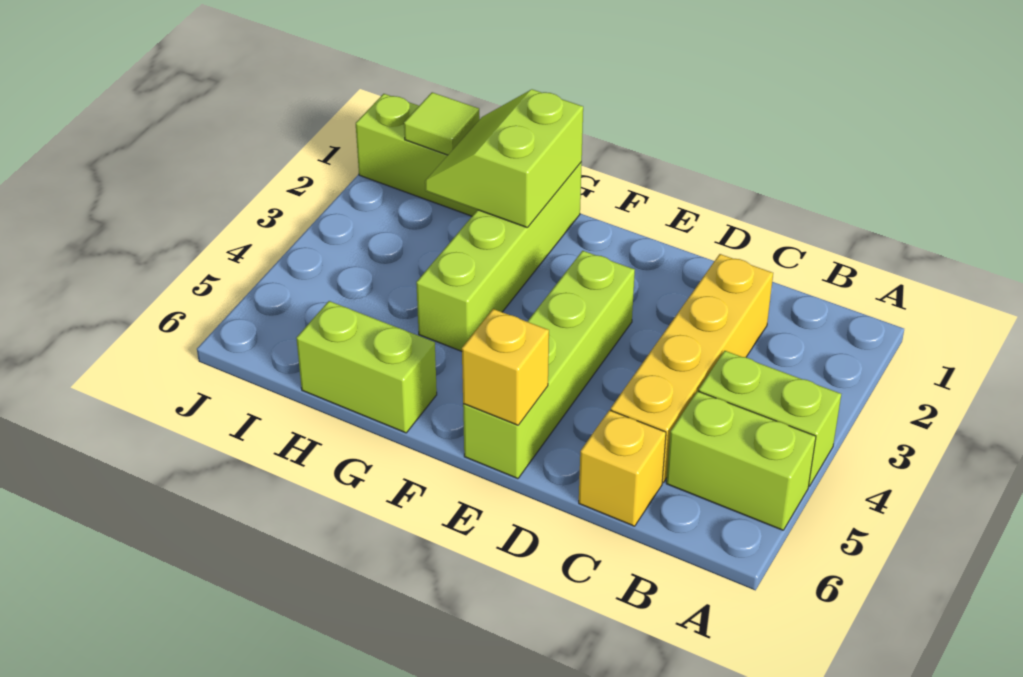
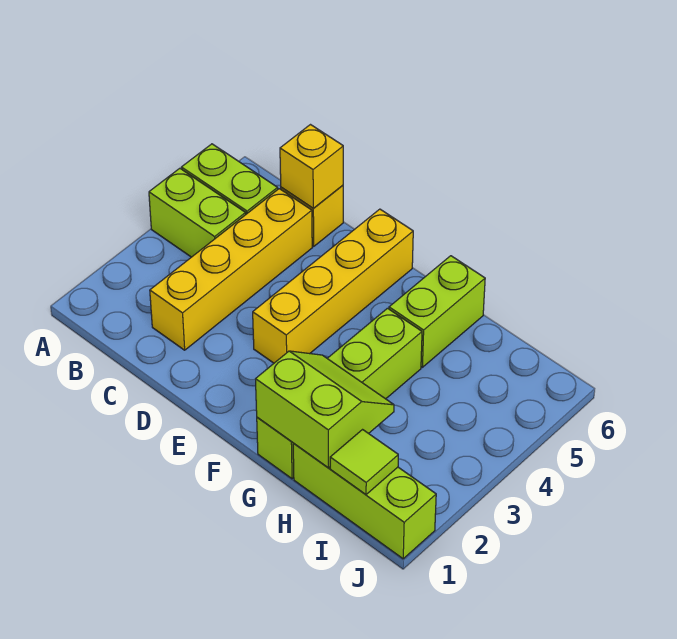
lime brick E3:E6 level 1 -> yellow brick E3:E6 level 1
yellow brick E6 level 2 -> yellow brick C6 level 2
lime slope G1:H2 level 2 top G -> lime slope G1:H2 level 2 top 1
lime brick G6:H6 level 1 -> lime brick G5:G6 level 1

